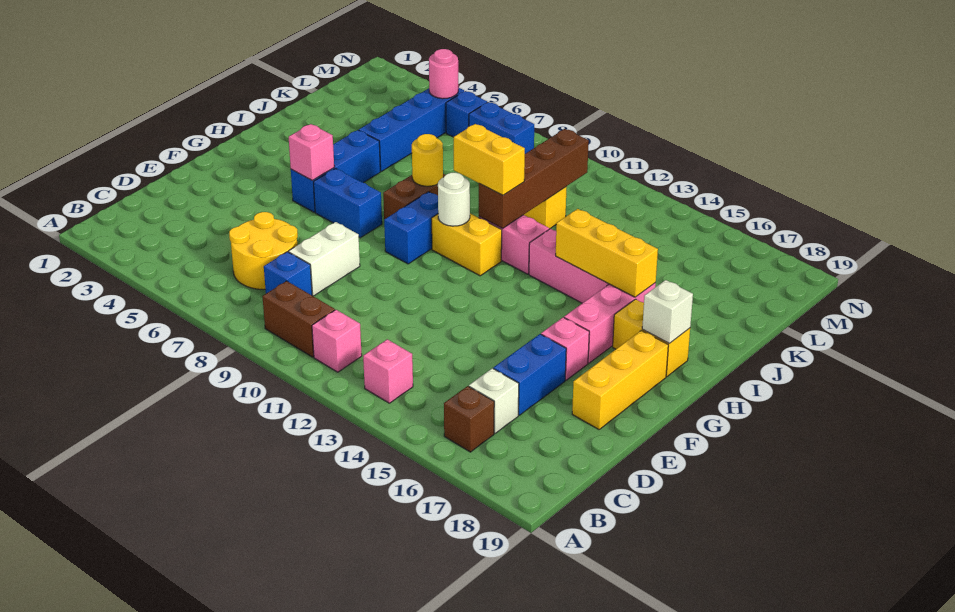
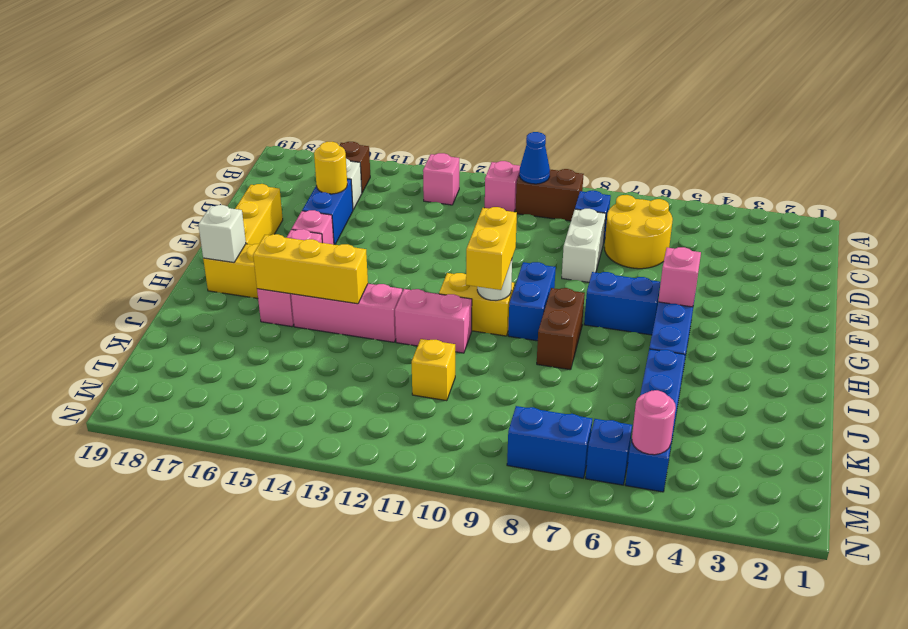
none -> blue cone B10 level 2
yellow round brick I8 level 2 -> yellow round brick D16 level 2
yellow brick I10:I11 level 3 -> yellow brick H10:I10 level 3
brown brick I11:L11 level 2 -> none

